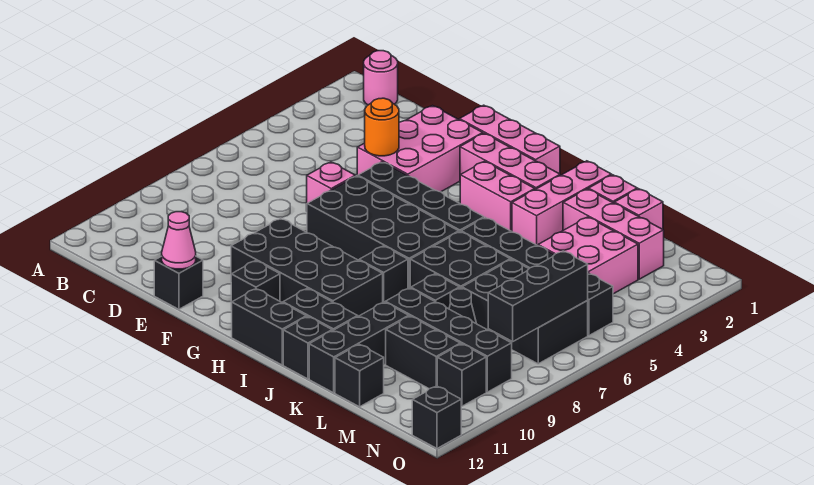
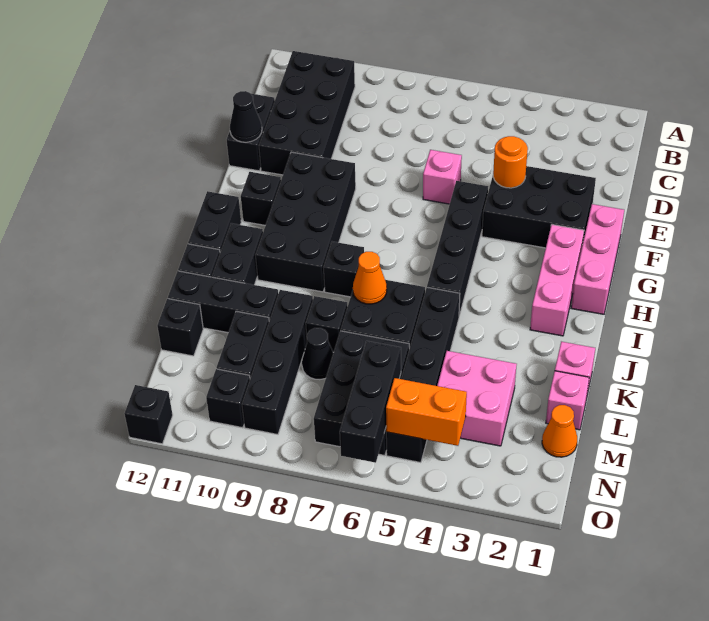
pink round brick B1 level 1 -> none
pink brick E2:F4 level 1 -> black brick E2:F4 level 1
black brick E12 level 1 -> black brick D12:E12 level 1
pink cone E12 level 2 -> black cone E12 level 2
black brick F6:I7 level 1 -> black brick B10:E11 level 1
pink brick H3:I3 level 1 -> none
pink brick J1:J3 level 1 -> none
none -> orange cone J7 level 2
pink brick K2:M2 level 1 -> none
none -> orange cone M1 level 1
none -> orange brick N4:N5 level 2
black brick N6:N8 level 2 -> black brick M6:O6 level 2

